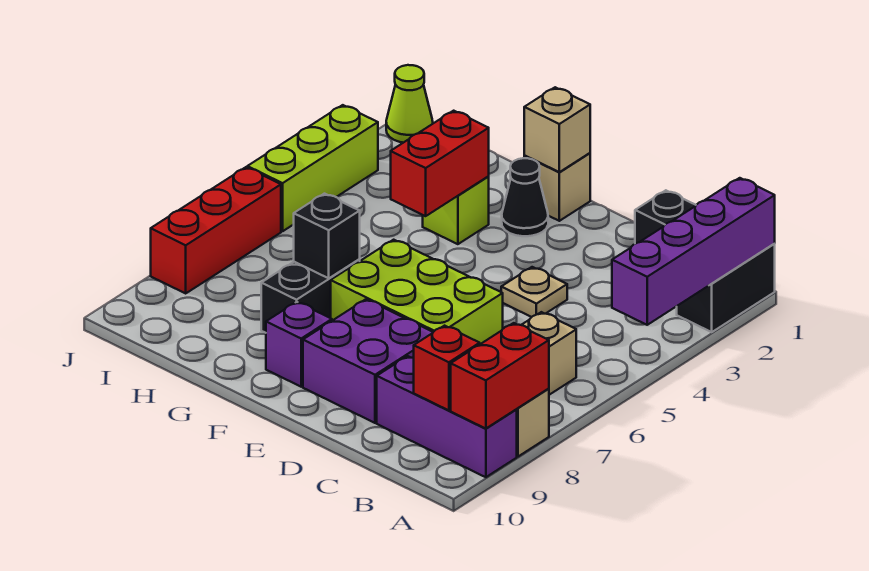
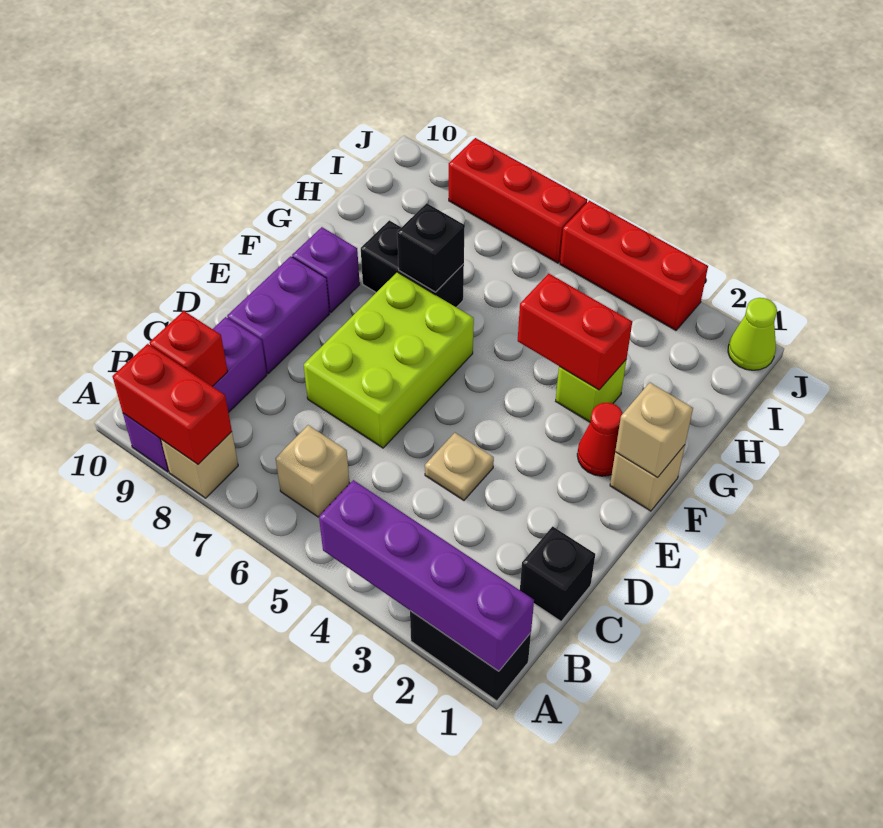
purple brick D8:E9 level 1 -> purple brick D9:E9 level 1
black cone F2 level 1 -> red cone F2 level 1
lime brick J3:J5 level 1 -> red brick J3:J5 level 1

